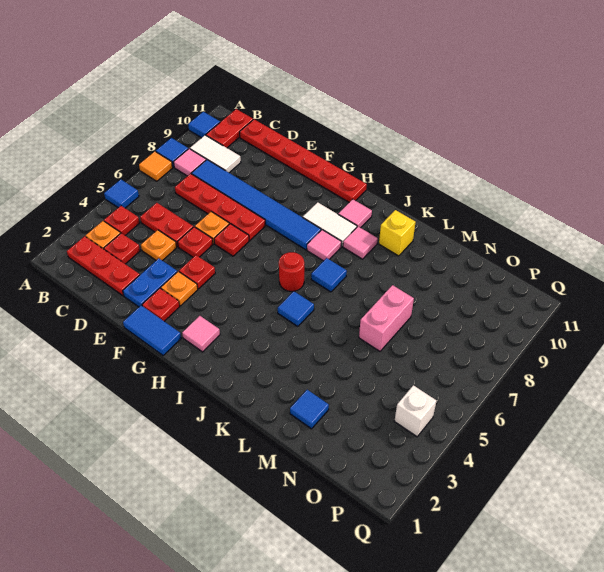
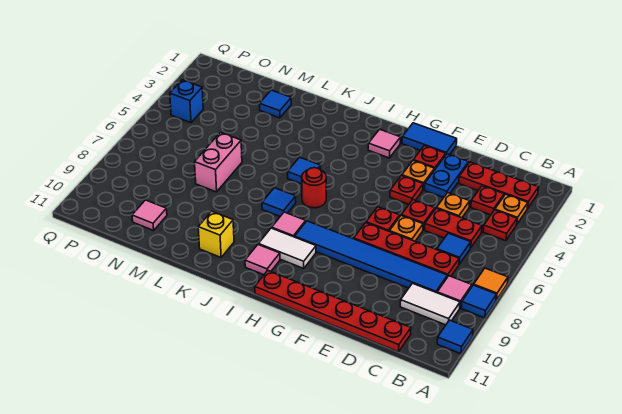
blue tile A5 level 1 -> blue tile C6 level 1
red plate B10:B11 level 1 -> none
pink tile J9 level 1 -> pink tile N10 level 1
white brick P4 level 1 -> blue brick P4 level 1

